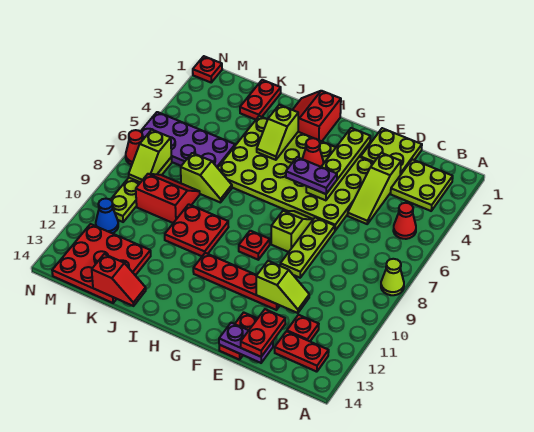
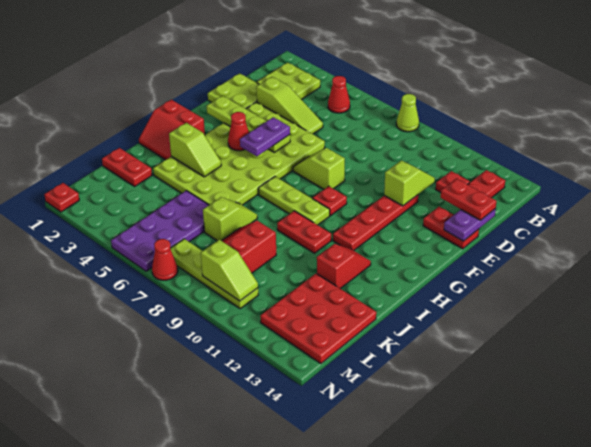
lime plate E7:E9 level 1 -> lime plate H7:H9 level 1
red plate I9:J10 level 1 -> red plate I9:I10 level 1
red slope J14:K14 level 2 top K -> red slope I12:J12 level 1 top J
lime slope M7:M8 level 2 top 7 -> lime slope M9:M10 level 2 top 9
blue cone M11 level 1 -> none

